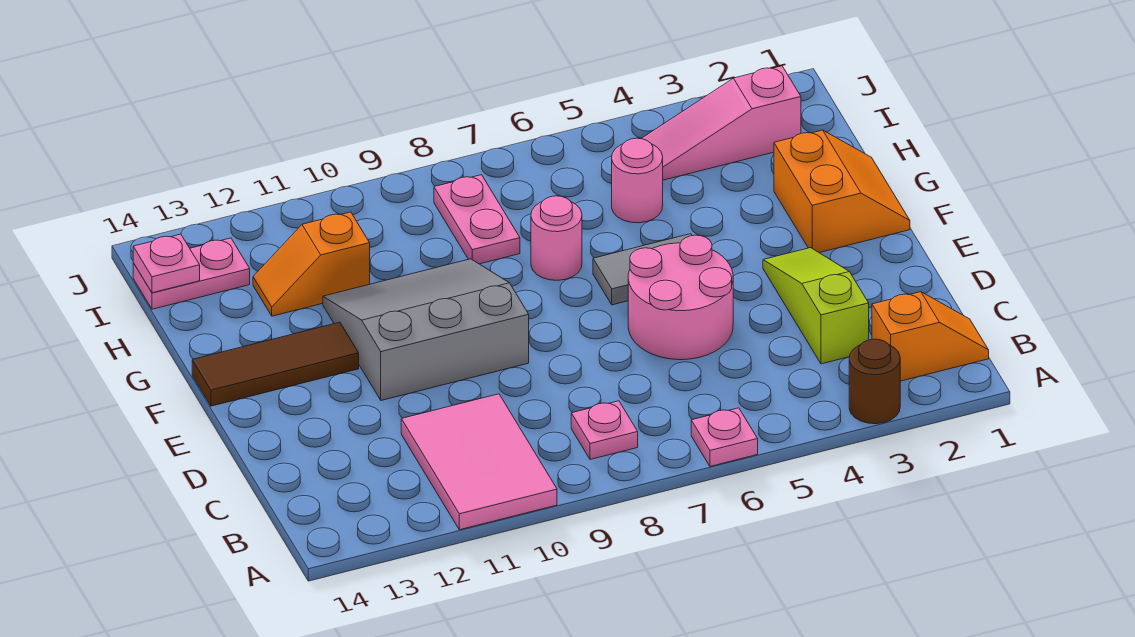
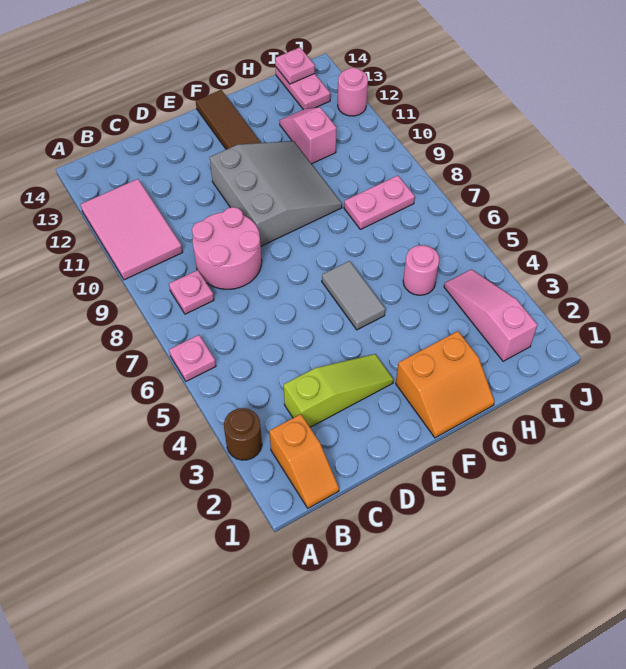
pink tile A10:C11 level 1 -> pink tile A10:B12 level 1
pink round brick D5:E6 level 1 -> pink round brick C8:D9 level 1
pink round brick G7 level 1 -> pink round brick J12 level 1
orange slope H11:H12 level 1 top 11 -> pink slope H11:H12 level 1 top 11

